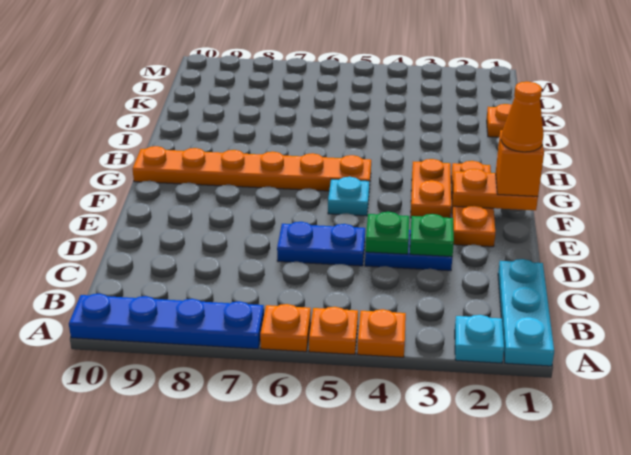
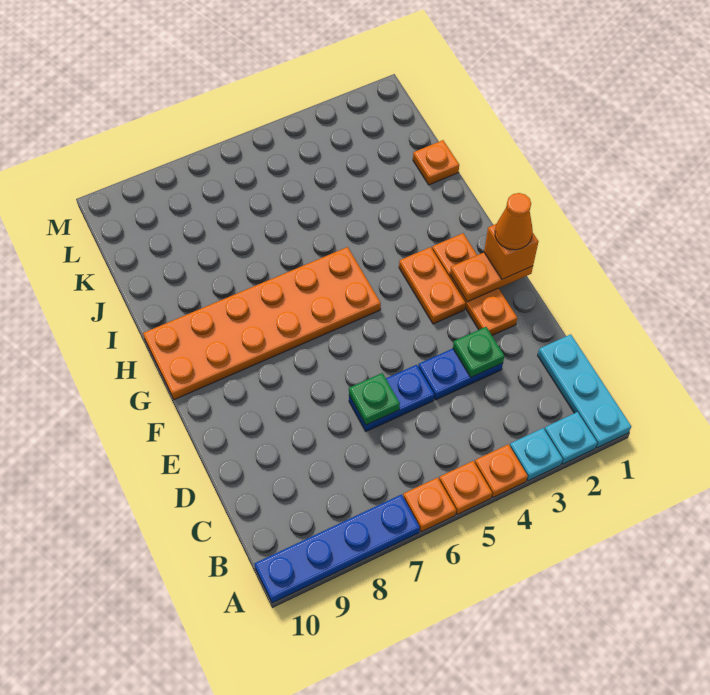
green plate D4 level 2 -> green plate D6 level 2
cyan plate F5 level 1 -> cyan plate A3 level 1
orange plate G5:G10 level 1 -> orange plate G5:H10 level 1

